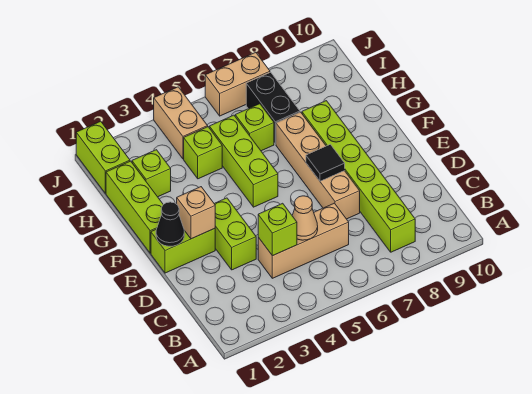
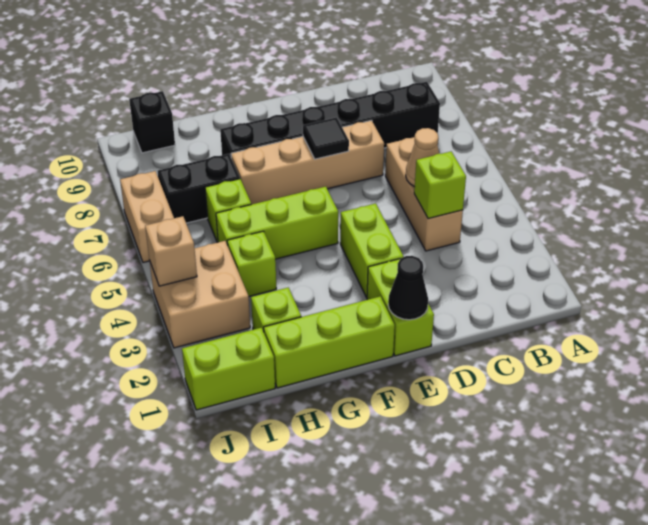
lime brick B8:G8 level 1 -> black brick B8:G8 level 1
lime brick D3:E3 level 1 -> lime brick E3:E4 level 1
tan brick E2 level 2 -> tan brick J4 level 2
tan brick I4:J4 level 1 -> tan brick I3:J4 level 1
none -> black brick I10 level 1

